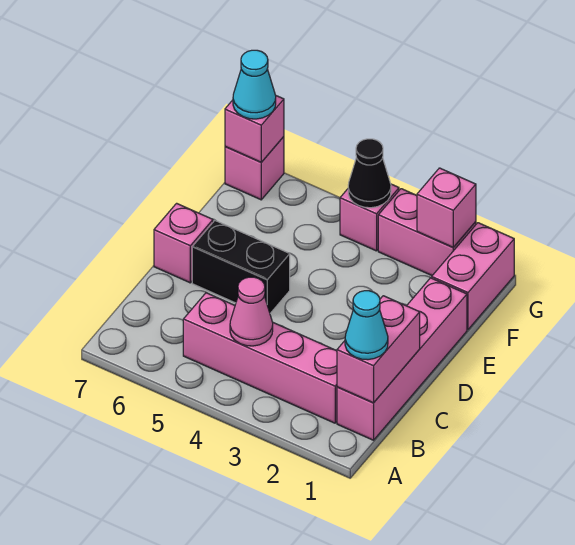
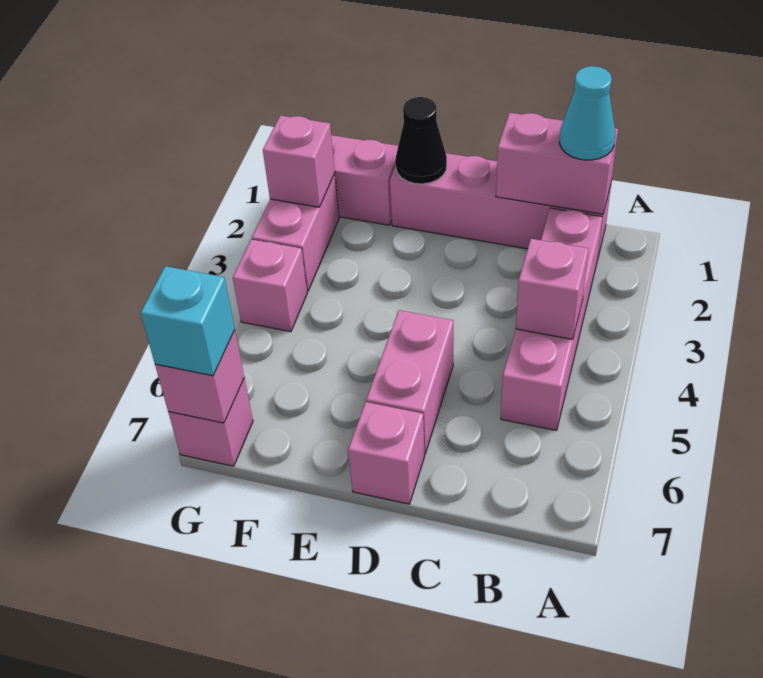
pink cone B4 level 2 -> pink brick B4 level 2
black brick D5:D6 level 1 -> pink brick D5:D6 level 1
black cone G4 level 2 -> black cone E1 level 2
cyan cone G7 level 3 -> cyan brick G7 level 3

